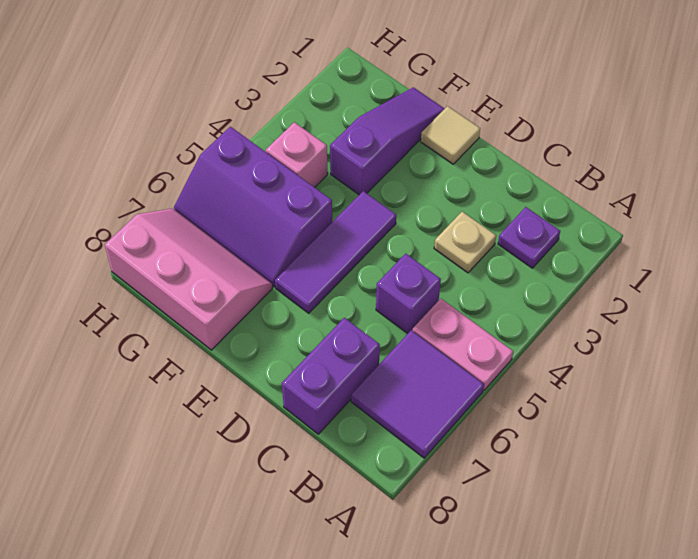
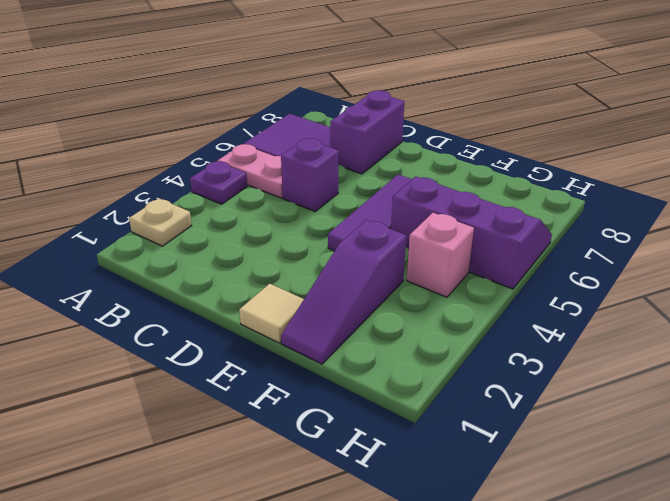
purple plate B2 level 1 -> purple plate A4 level 1
tan plate C3 level 1 -> tan plate A2 level 1
pink slope F7:H8 level 1 top 8 -> none

